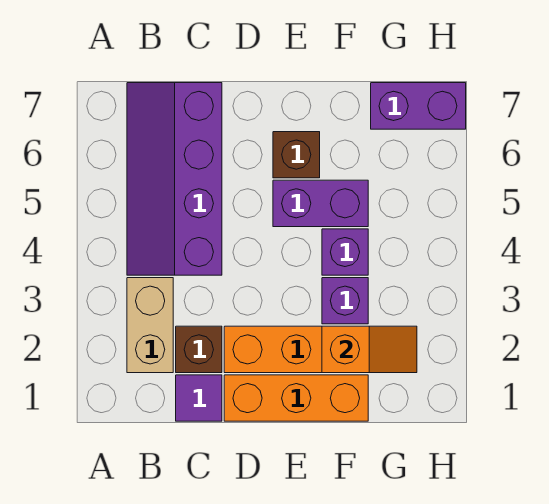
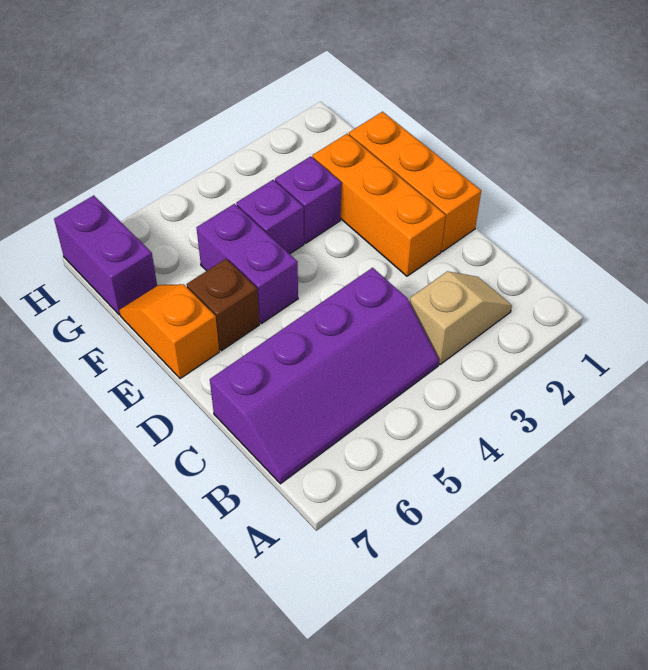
tan brick B2:B3 level 1 -> tan slope B2:B3 level 1 top 3
purple tile C1 level 1 -> none
brown brick C2 level 1 -> none
orange slope F2:G2 level 2 top F -> orange slope E7:F7 level 1 top E

